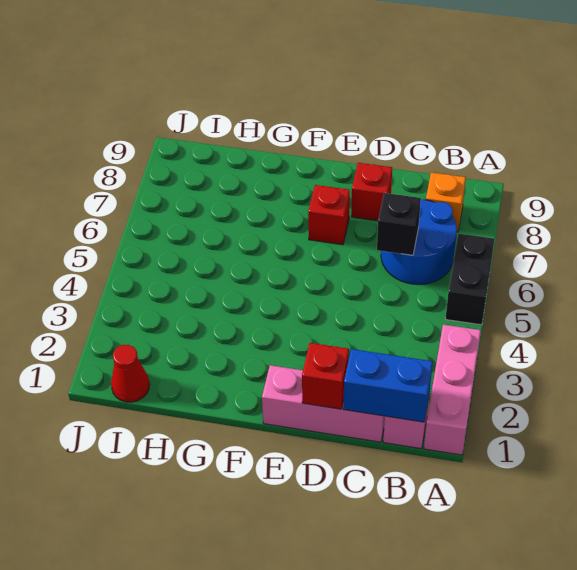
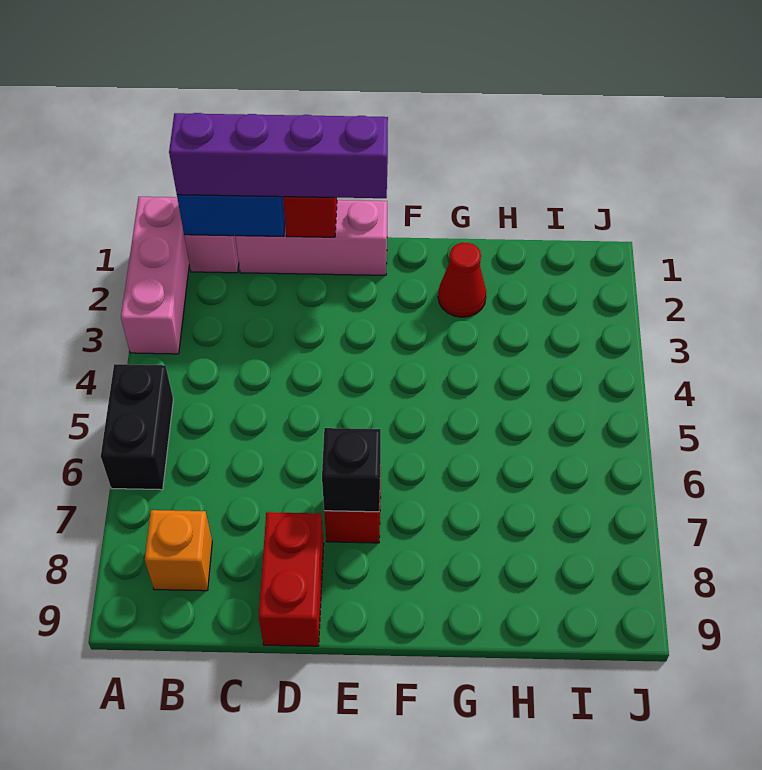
none -> purple brick B1:E1 level 3
blue round brick B6:C7 level 1 -> none
black brick C6 level 2 -> black brick E7 level 2
red brick D8 level 1 -> red brick D8:D9 level 1
red cone I1 level 1 -> red cone G2 level 1

